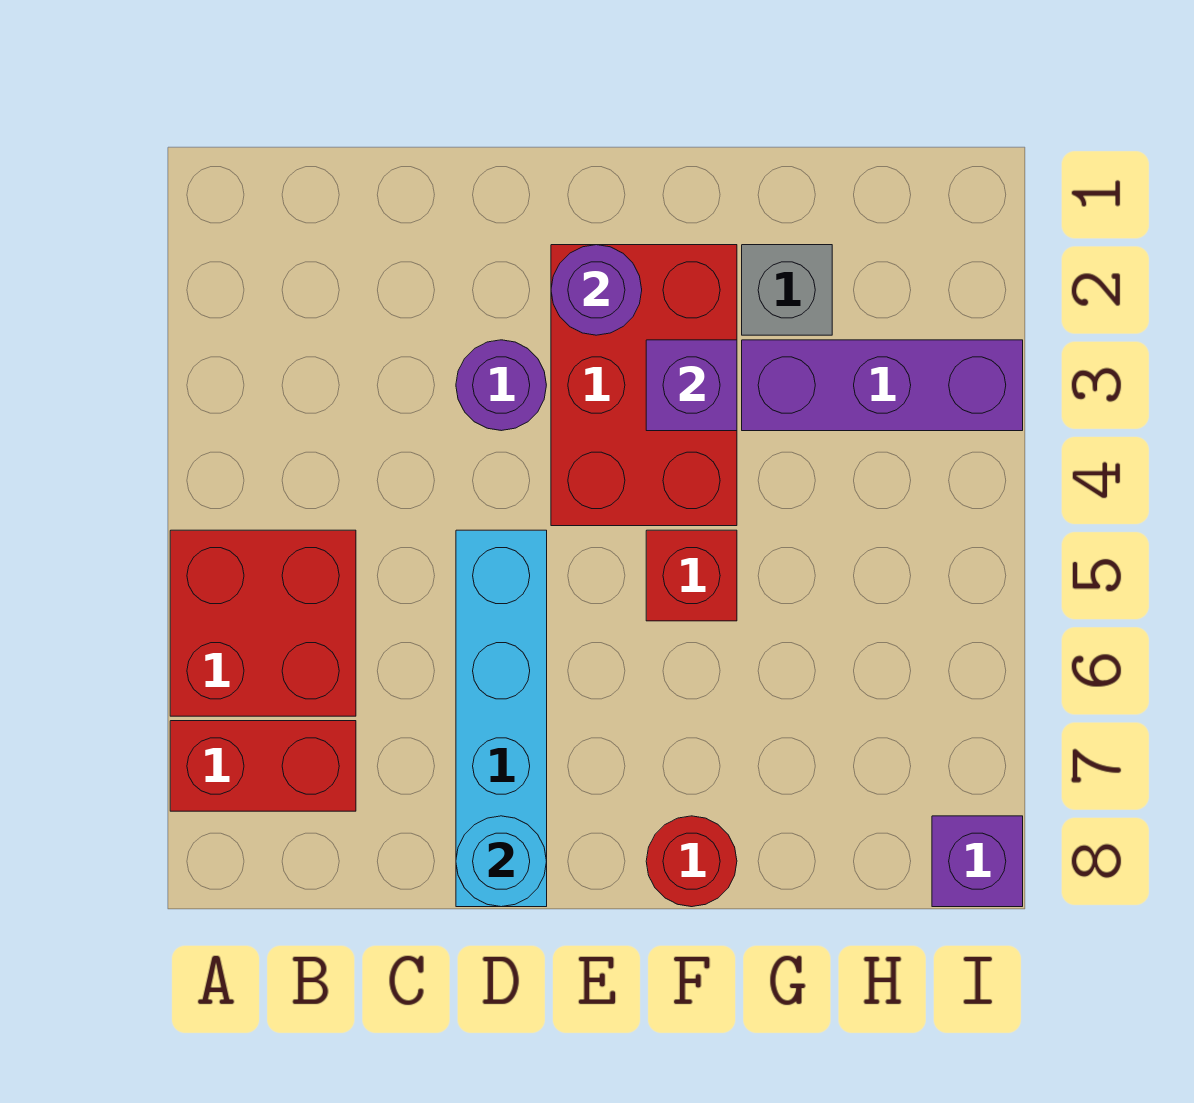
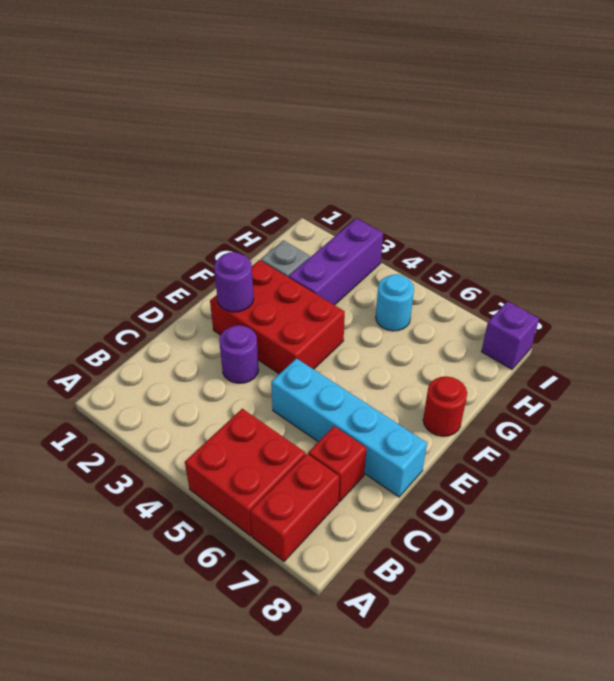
cyan round brick D8 level 2 -> cyan round brick H5 level 1
purple brick F3 level 2 -> none
red brick F5 level 1 -> red brick C7 level 1

